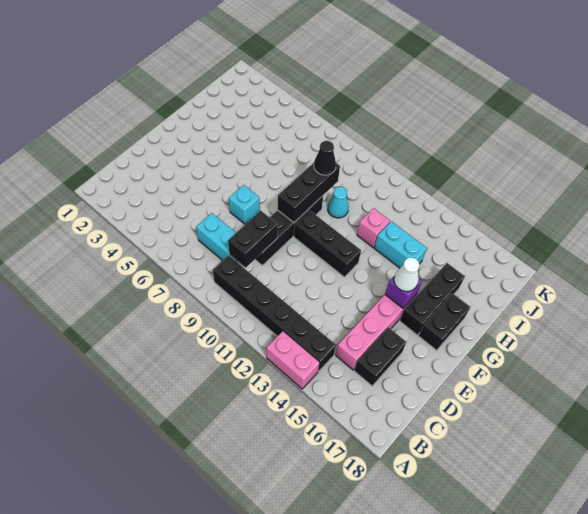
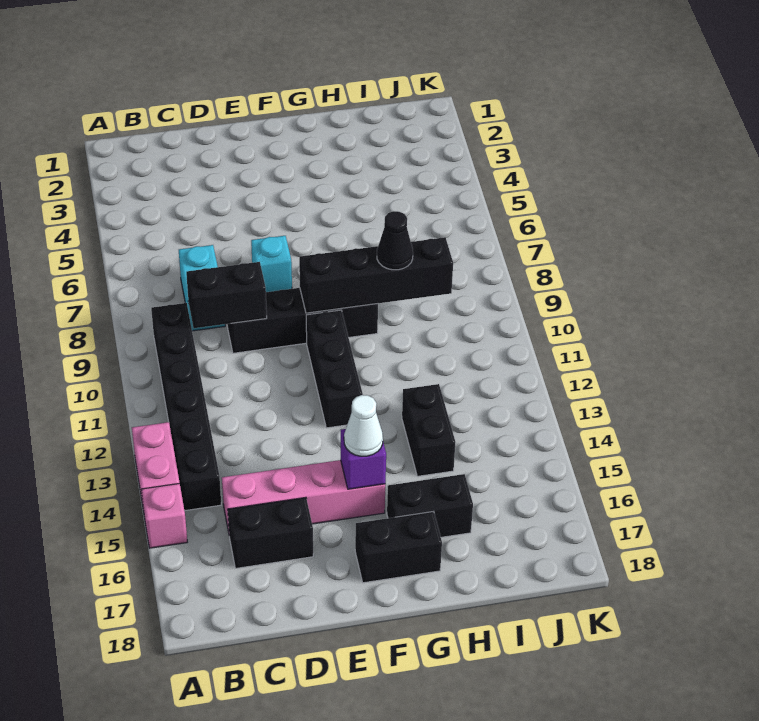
black brick F9:H9 level 2 -> black brick F9:I9 level 2
black brick F16:H16 level 1 -> black brick G16:H16 level 1
cyan cone H10 level 1 -> none
pink brick H12 level 1 -> pink brick A15 level 1
cyan brick H13:H14 level 1 -> black brick H13:H14 level 1

